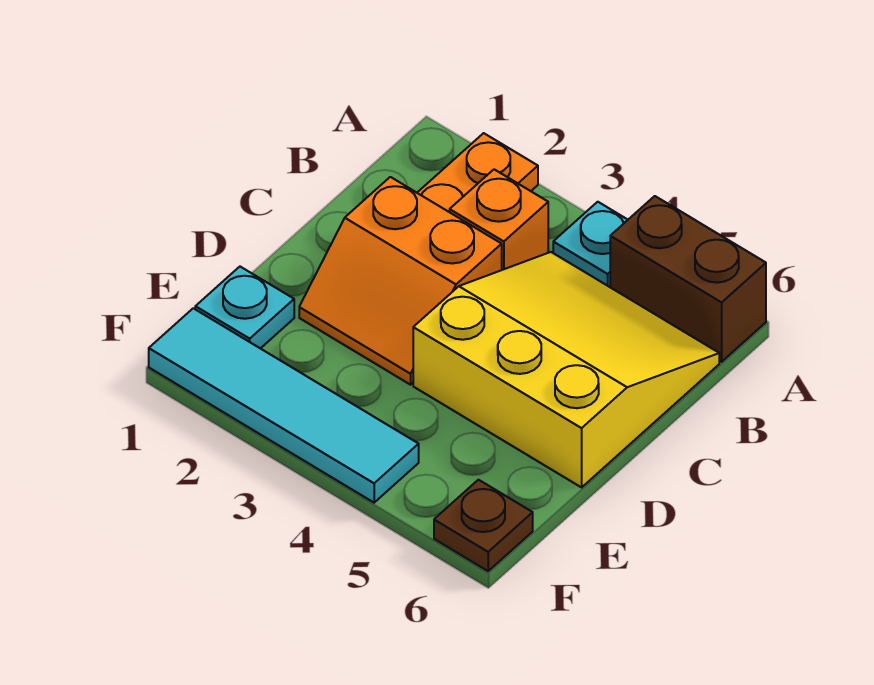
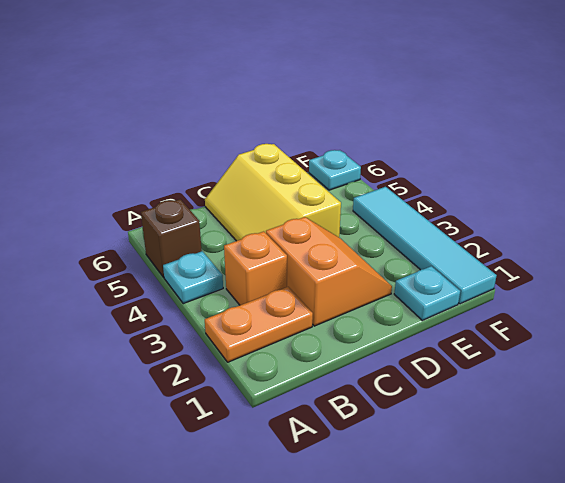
brown brick A5:A6 level 1 -> brown brick A5 level 1
yellow slope B4:D6 level 1 top D -> yellow slope C4:D6 level 1 top D
brown plate F6 level 1 -> cyan plate F6 level 1

